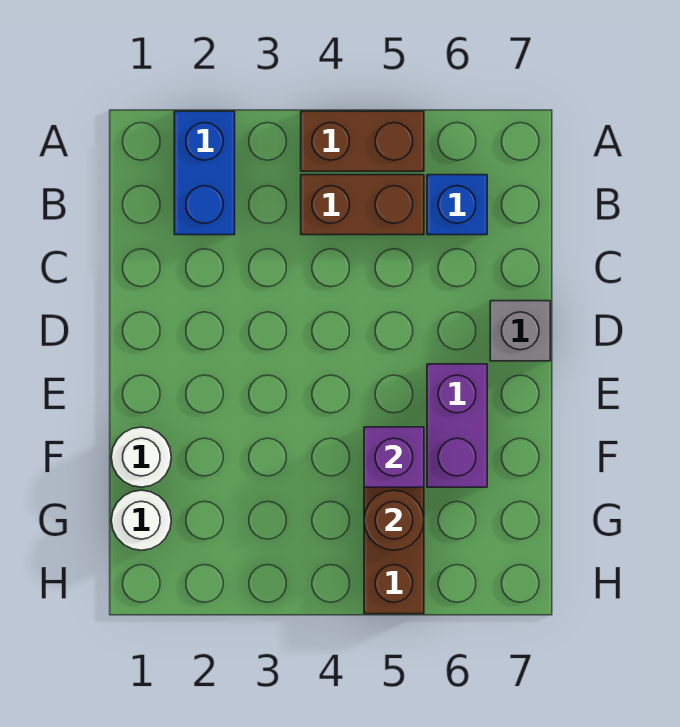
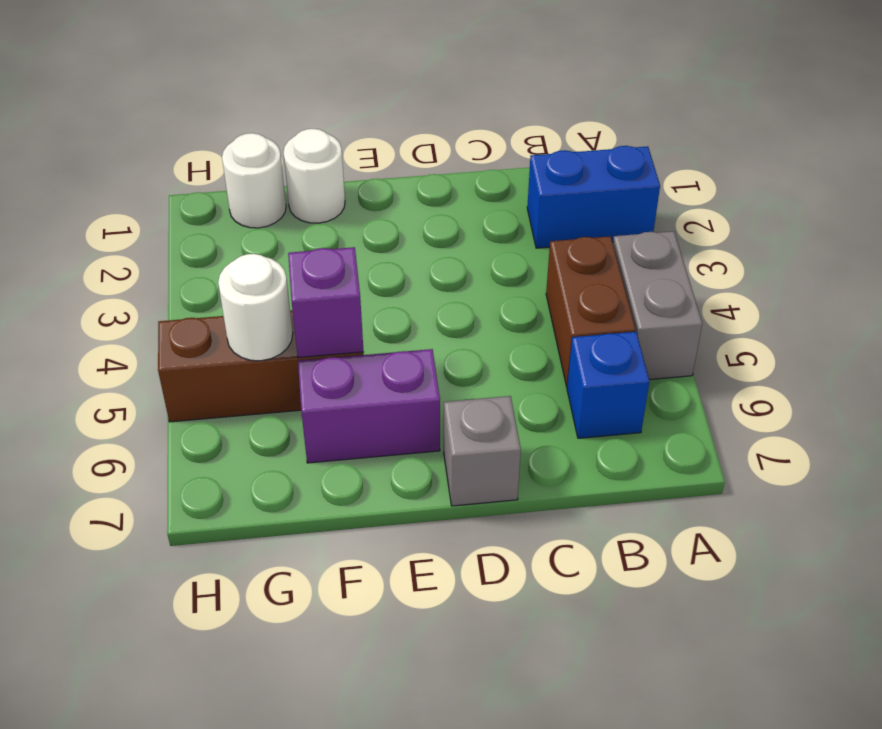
brown brick A4:A5 level 1 -> grey brick A4:A5 level 1
brown round brick G5 level 2 -> white round brick G5 level 2

